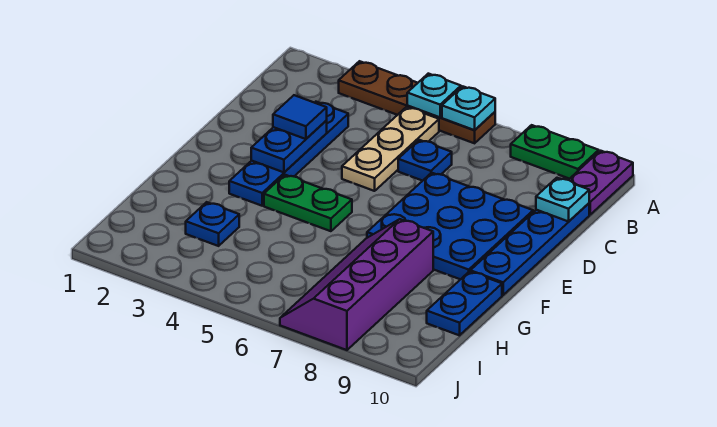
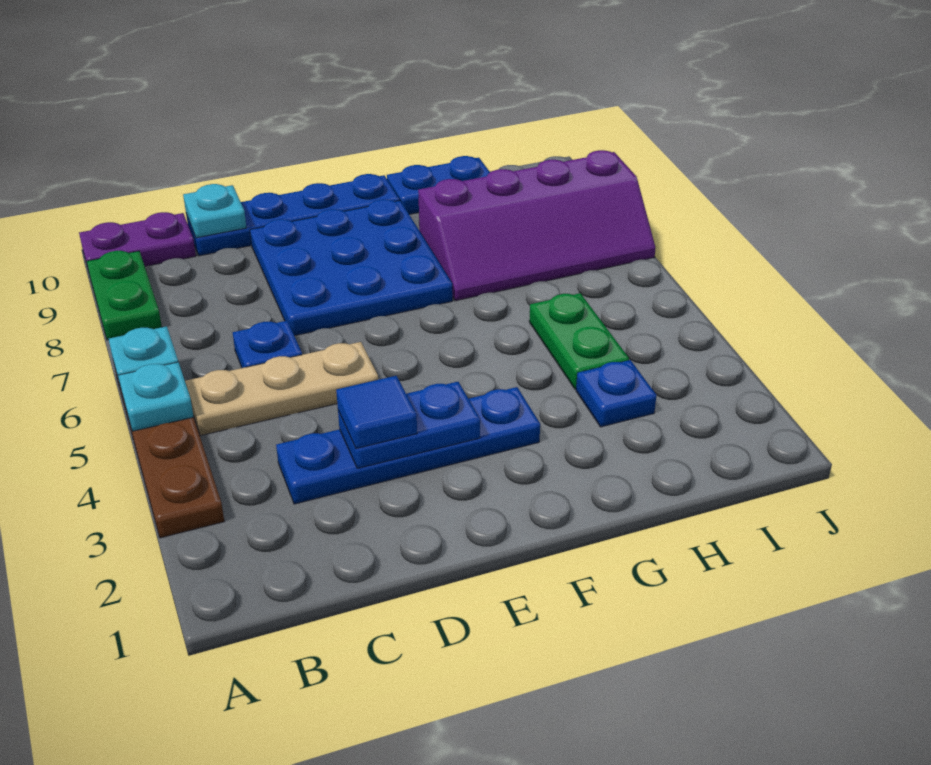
green plate F4:F5 level 1 -> green plate H4:H5 level 1

